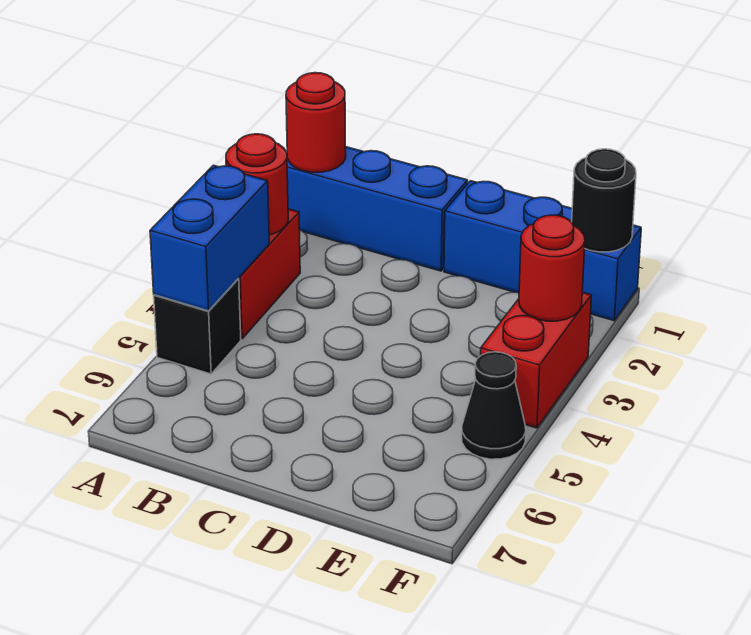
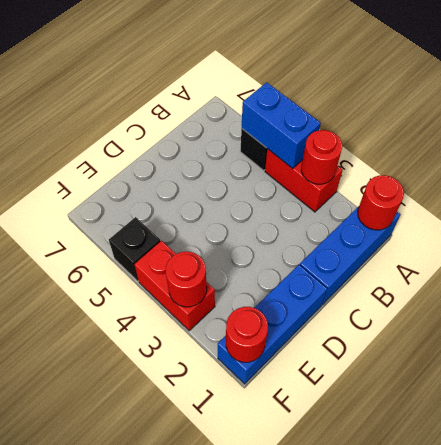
black round brick F1 level 2 -> red round brick F1 level 2
black cone F5 level 1 -> black brick F5 level 1

